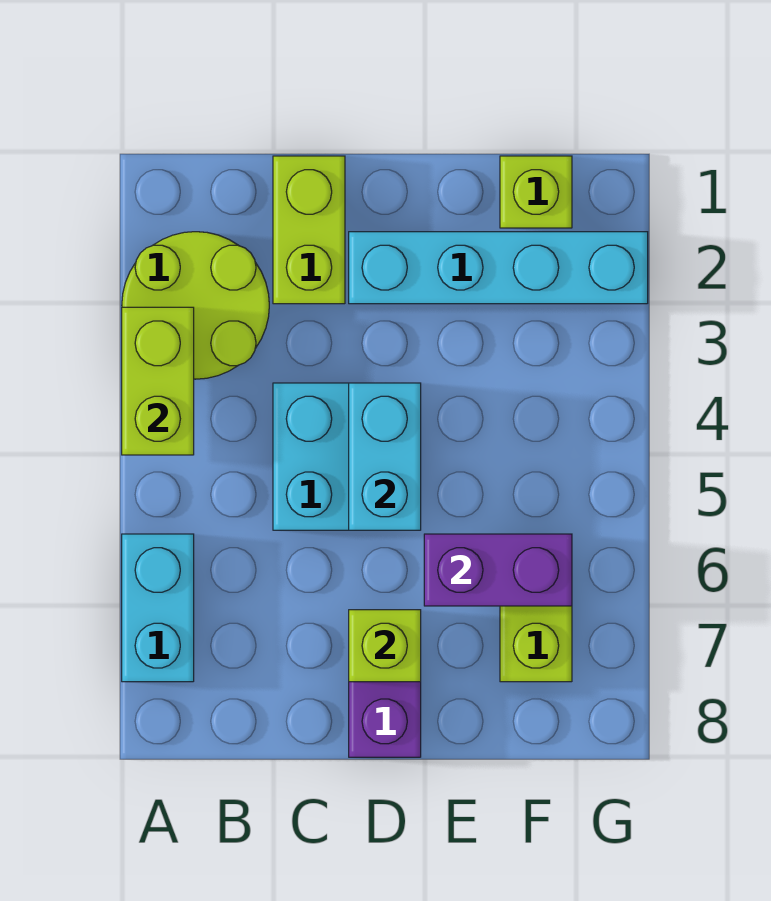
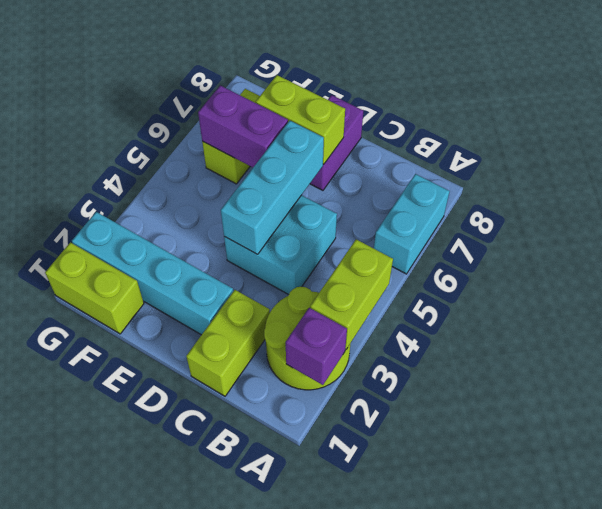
none -> purple brick A2 level 2
cyan brick D4:D5 level 2 -> cyan brick D4:D6 level 2
lime brick D7 level 2 -> lime brick D7:E7 level 2
lime brick F1 level 1 -> lime brick F1:G1 level 1

